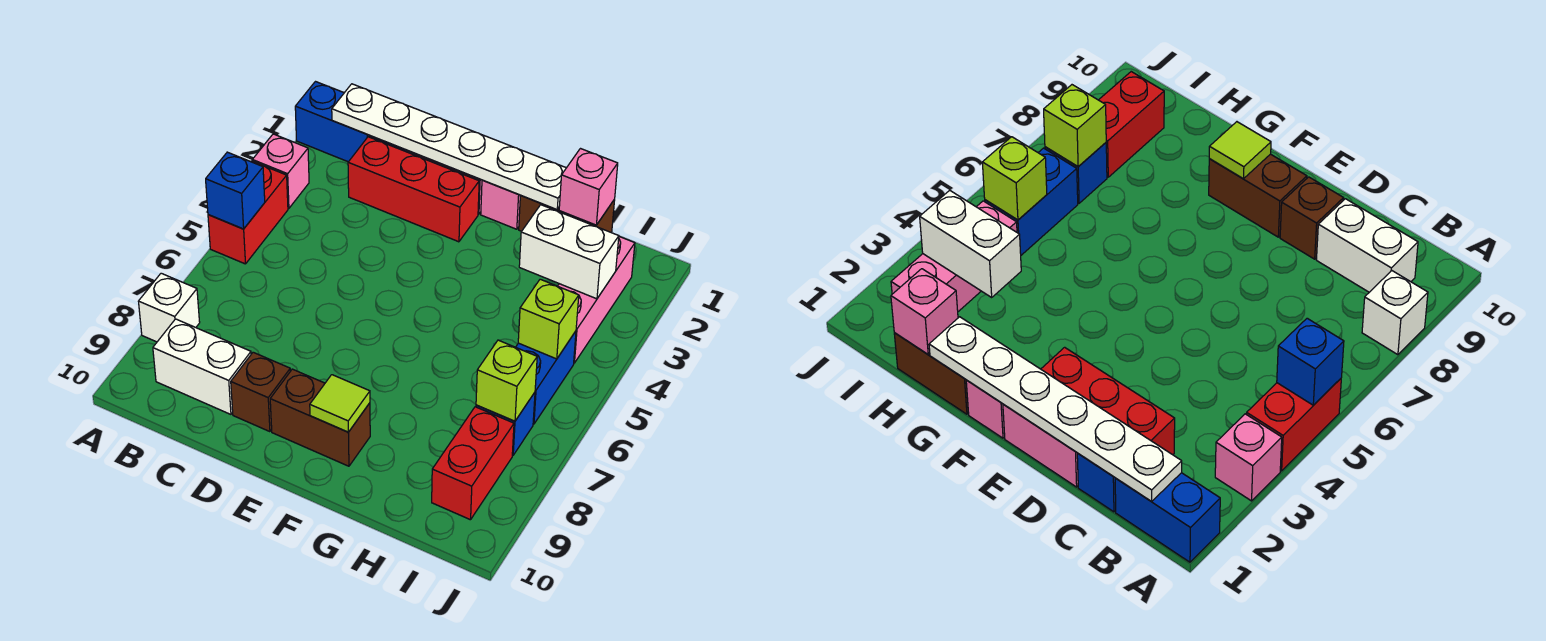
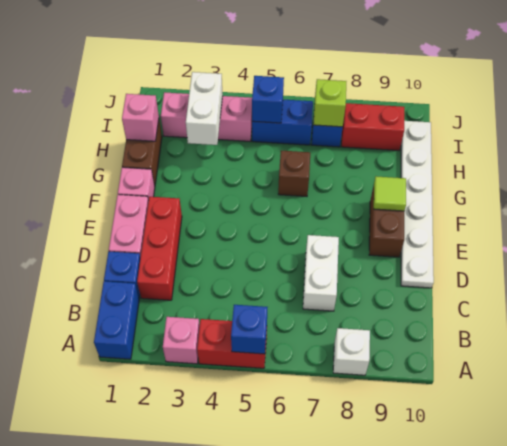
white plate B1:G1 level 2 -> white plate D10:I10 level 1
white brick B9:C9 level 1 -> white brick C7:D7 level 1
brown brick D9 level 1 -> brown brick G6 level 1
lime brick I5 level 2 -> blue brick I5 level 2

